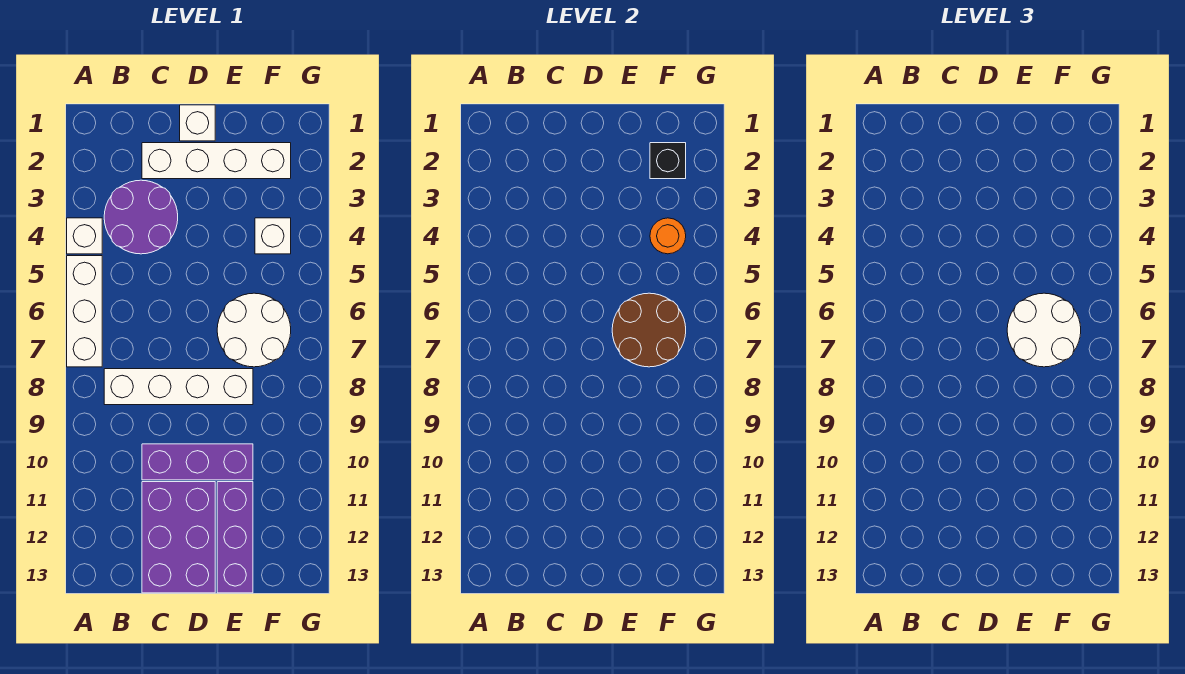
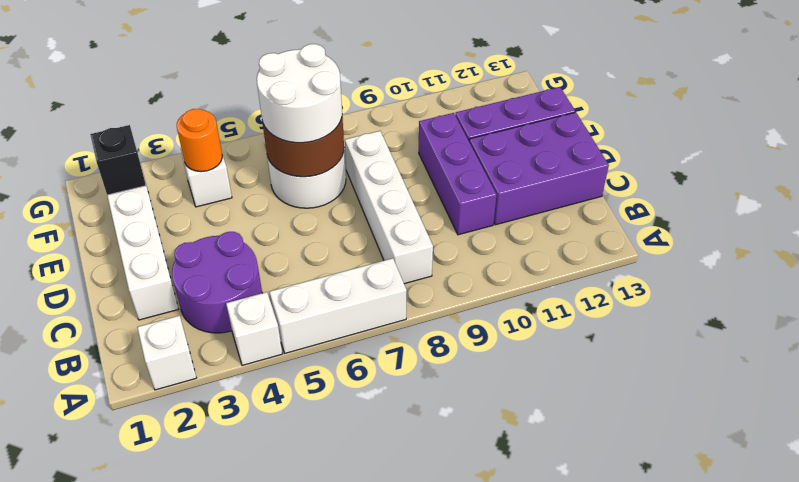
white brick D1 level 1 -> white brick A2 level 1

